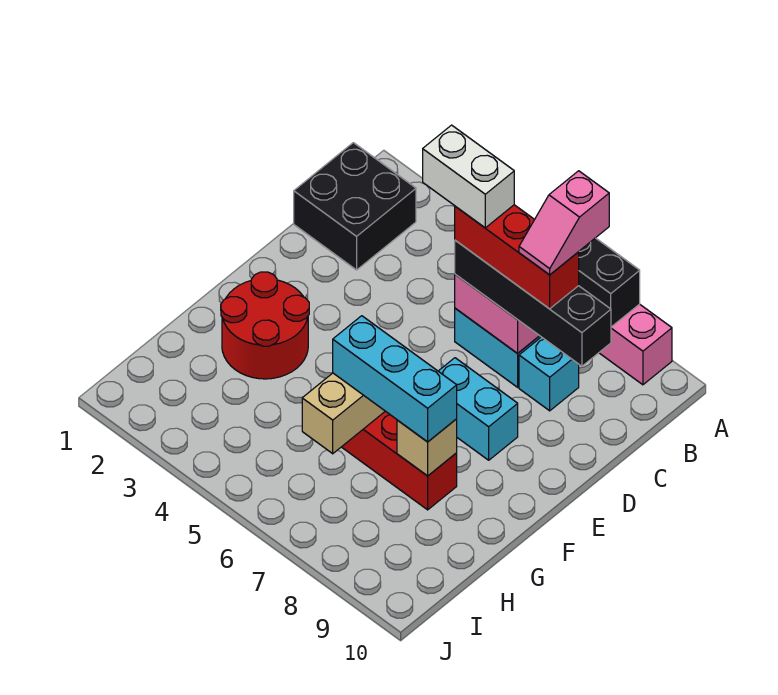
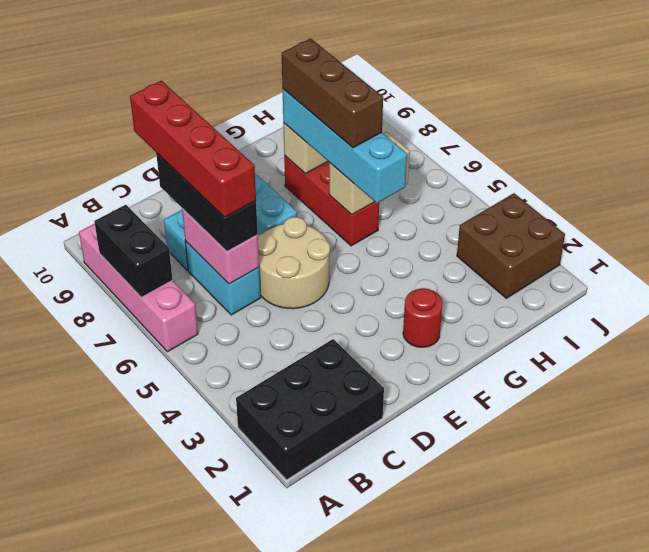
black brick B1:C2 level 1 -> black brick A1:C2 level 1
pink slope B8:C8 level 5 top B -> none
white brick C5:C6 level 5 -> none
black brick C6:C9 level 3 -> black brick C6:C8 level 3
red brick C6:C8 level 4 -> red brick C6:C9 level 4
none -> tan round brick D5:E6 level 1
red round brick F2:G3 level 1 -> red round brick F2 level 1
cyan brick G6:G8 level 3 -> cyan brick G5:G8 level 3
none -> brown brick G6:G8 level 4
none -> brown brick I2:J3 level 1

